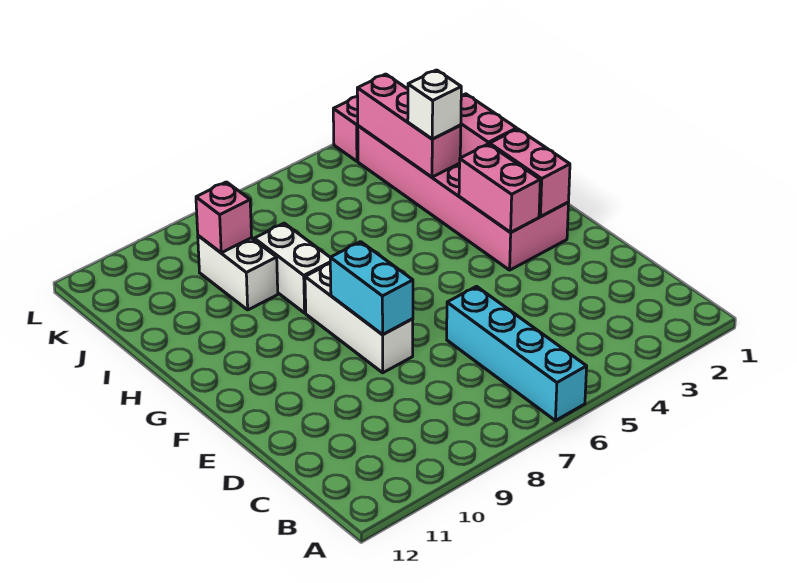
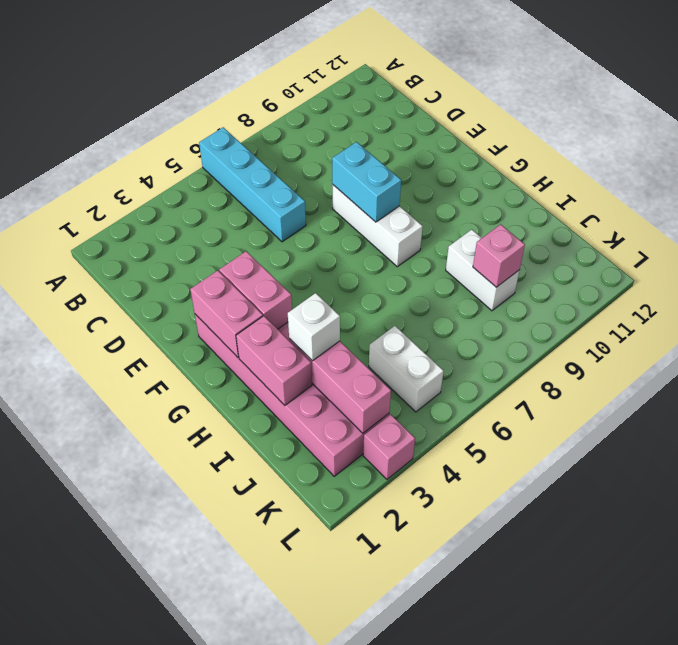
white brick H8:I8 level 1 -> white brick J5:K5 level 1

